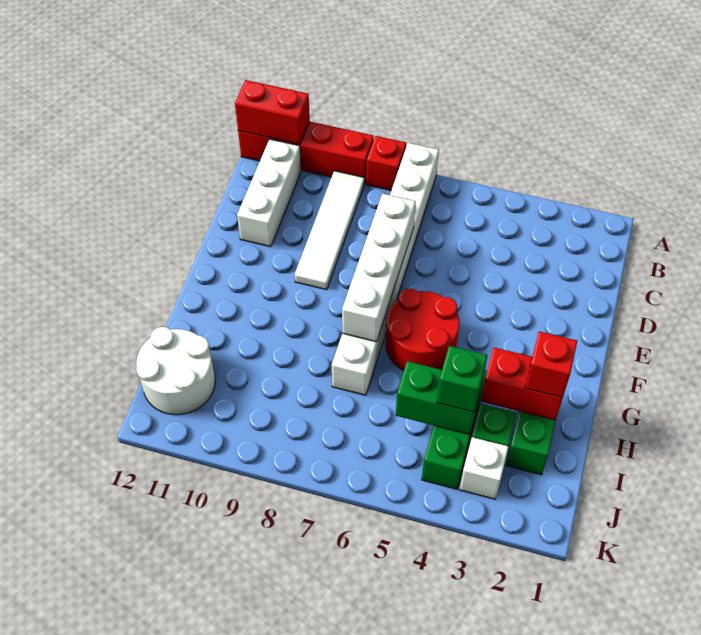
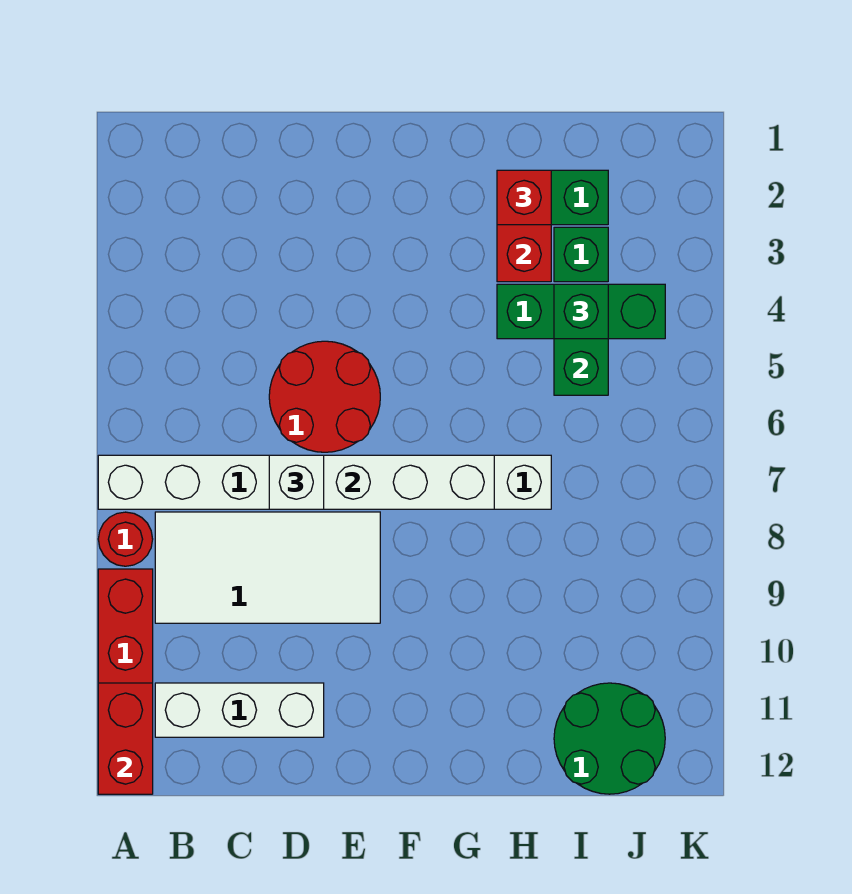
red brick A8 level 1 -> red round brick A8 level 1
white tile B9:E9 level 1 -> white tile B8:E9 level 1
red round brick F5:G6 level 1 -> red round brick D5:E6 level 1
white round brick I11:J12 level 1 -> green round brick I11:J12 level 1
white brick J3 level 1 -> white brick D7 level 3

